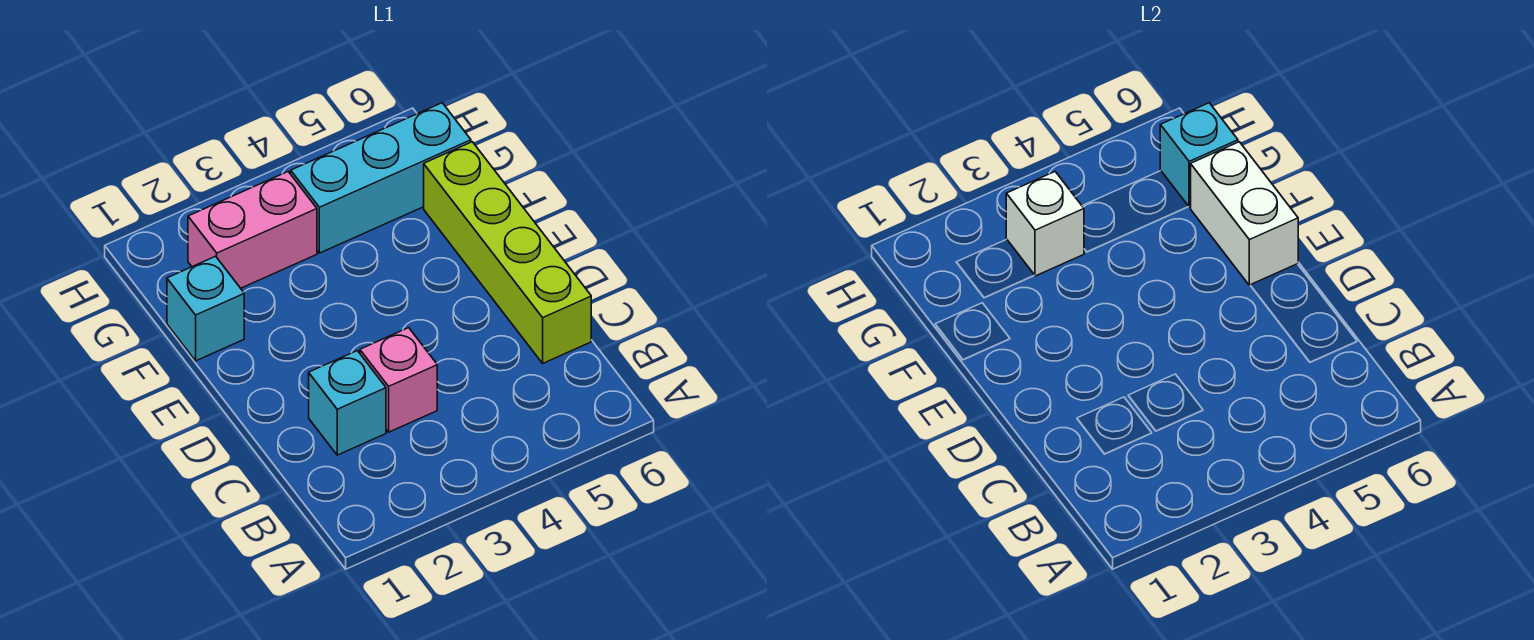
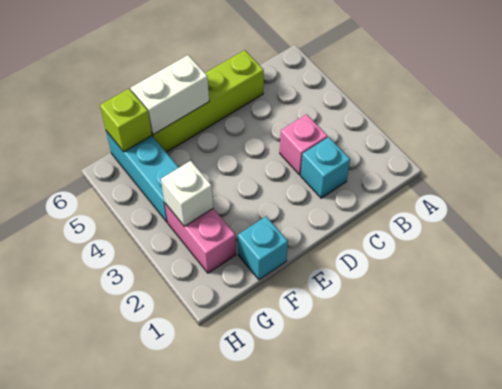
cyan brick G6 level 2 -> lime brick G6 level 2

